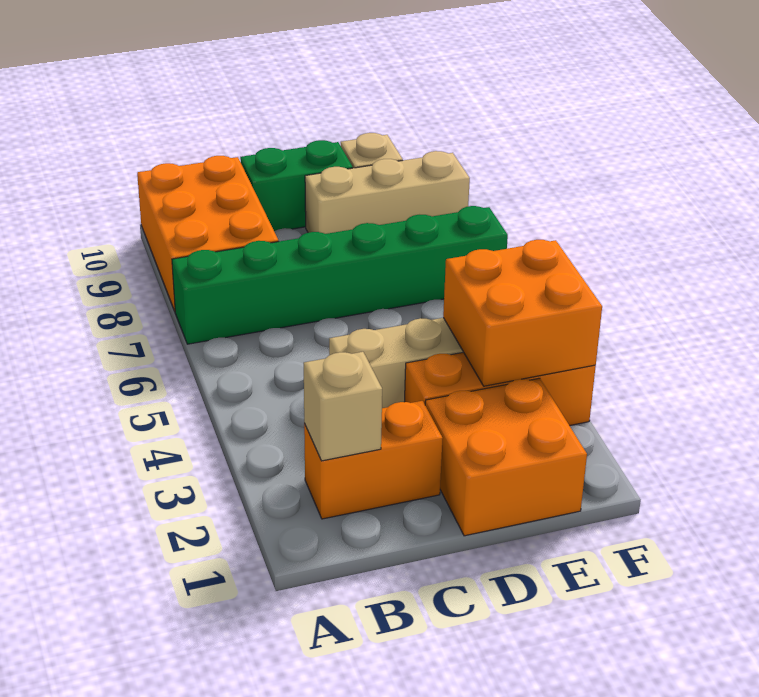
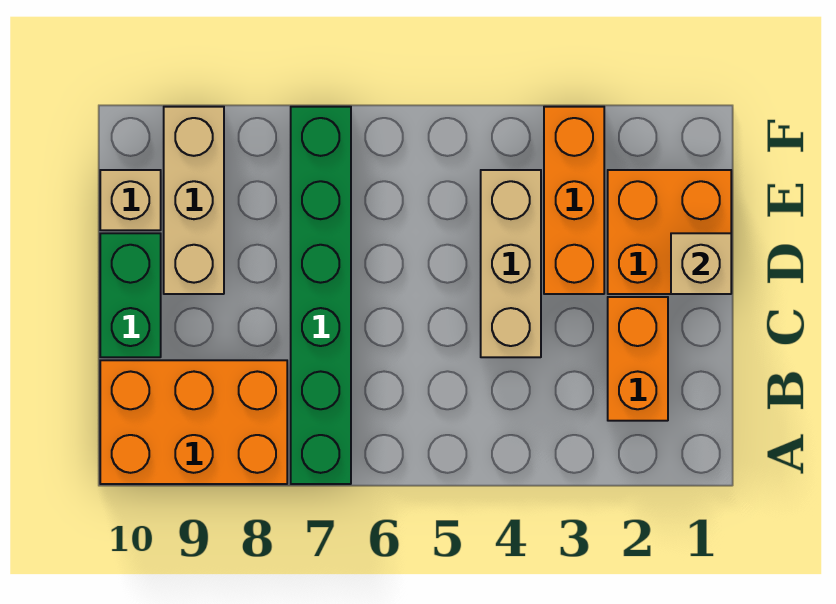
tan brick B2 level 2 -> tan brick D1 level 2
orange brick E3:F4 level 2 -> none

